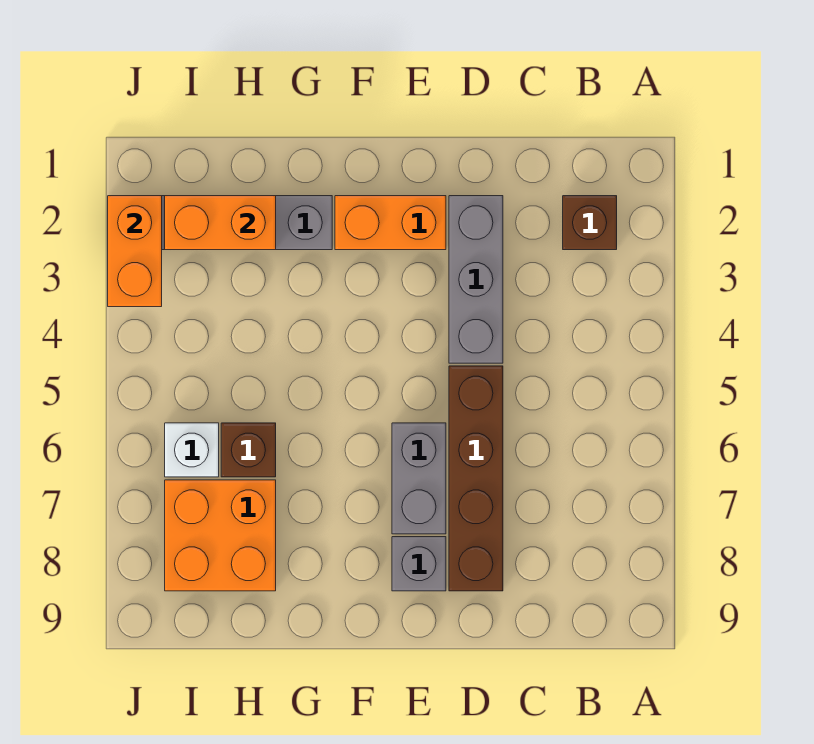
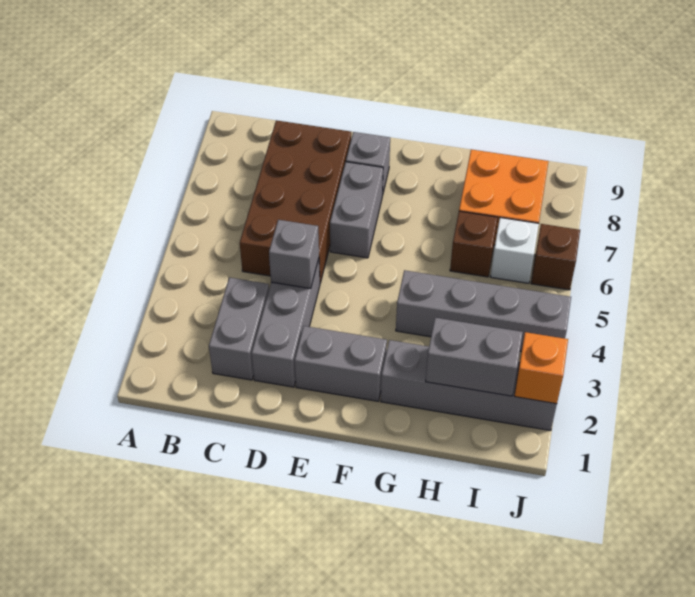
brown brick B2 level 1 -> brown brick J6 level 1
none -> grey brick C2:C3 level 1
none -> grey brick D4 level 2
brown brick D5:D8 level 1 -> brown brick C5:D8 level 1
orange brick E2:F2 level 1 -> grey brick E2:F2 level 1
none -> grey brick G4:J4 level 1
orange brick H2:I2 level 2 -> grey brick H2:I2 level 2
orange brick J2:J3 level 2 -> orange brick J2 level 2

